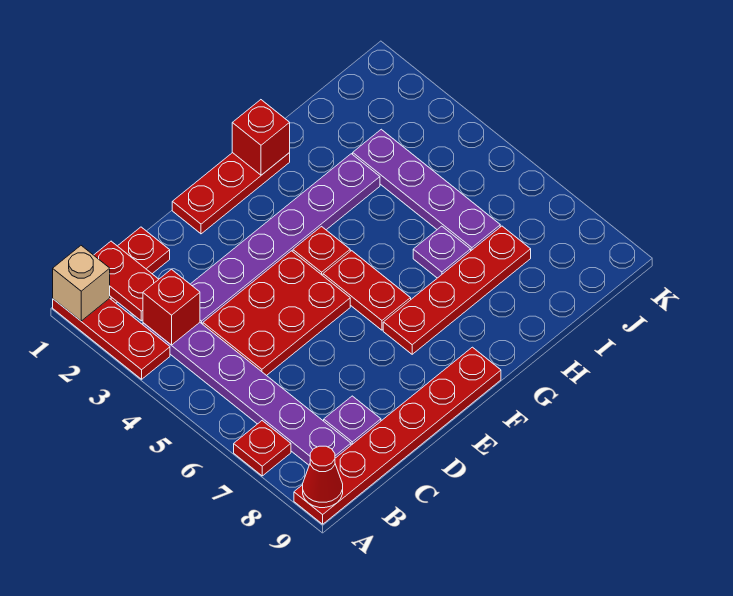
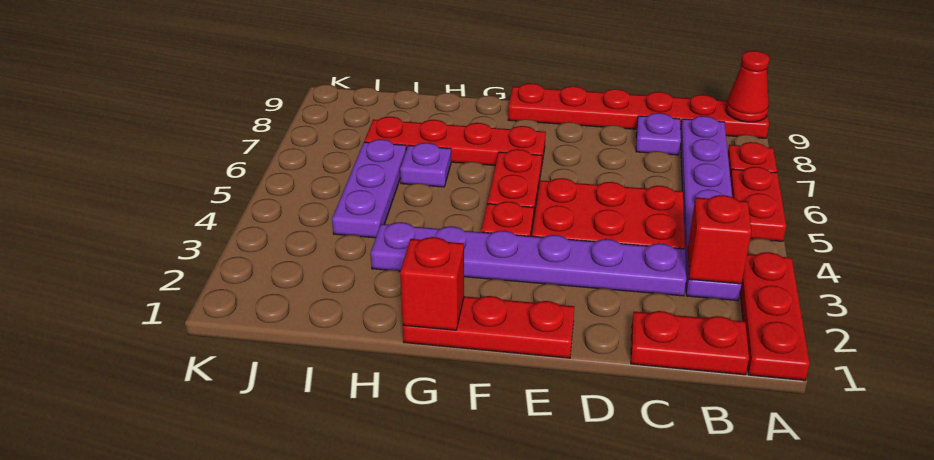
tan brick A1 level 2 -> none
red plate B1:B2 level 2 -> red plate A5:A6 level 1
purple plate I3:I6 level 1 -> purple plate I4:I6 level 1

